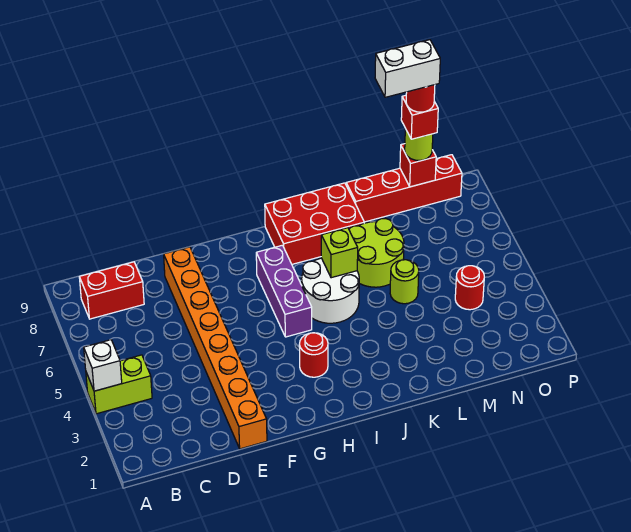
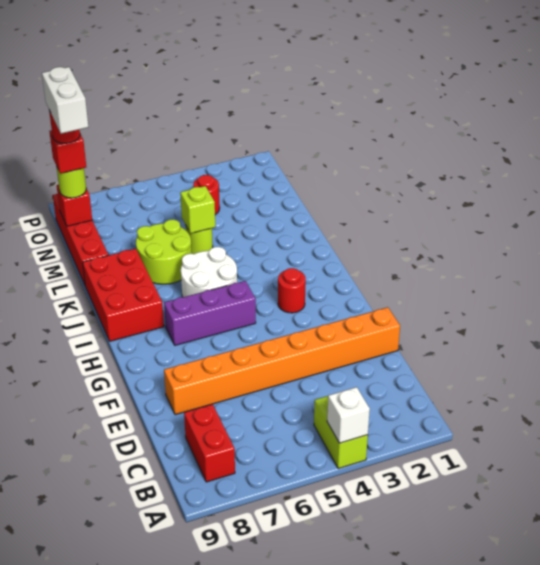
lime brick J6 level 2 -> lime brick L5 level 2

